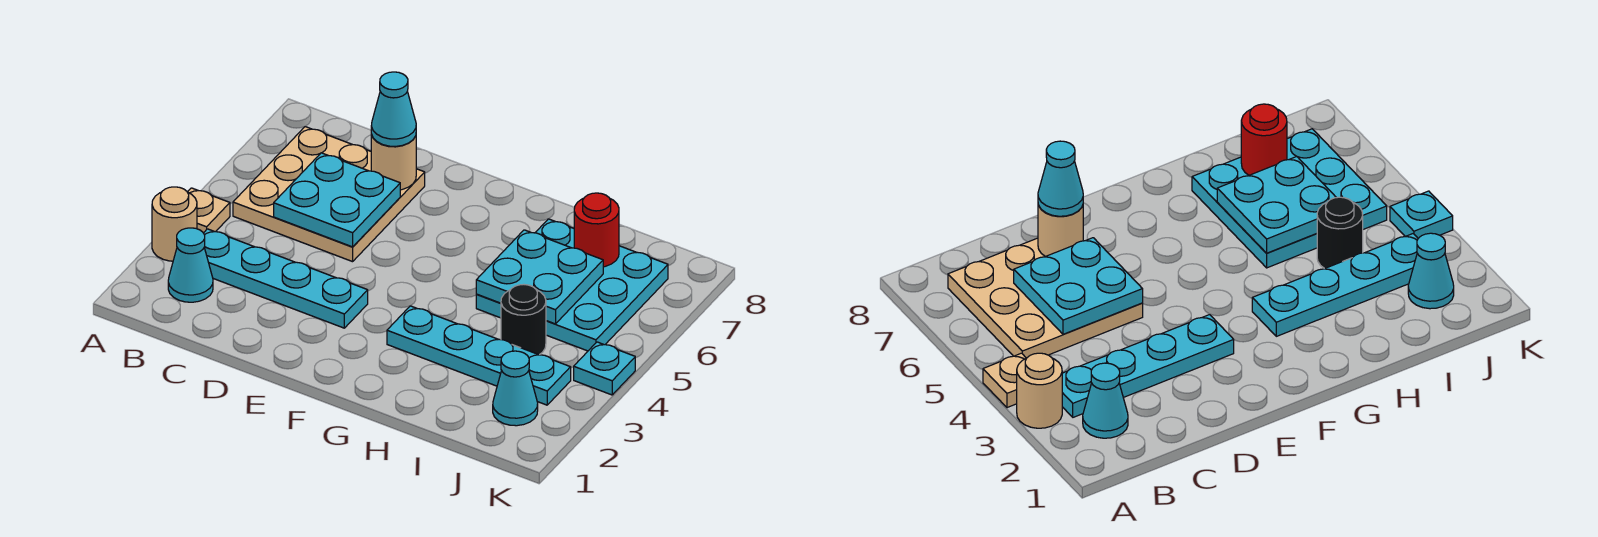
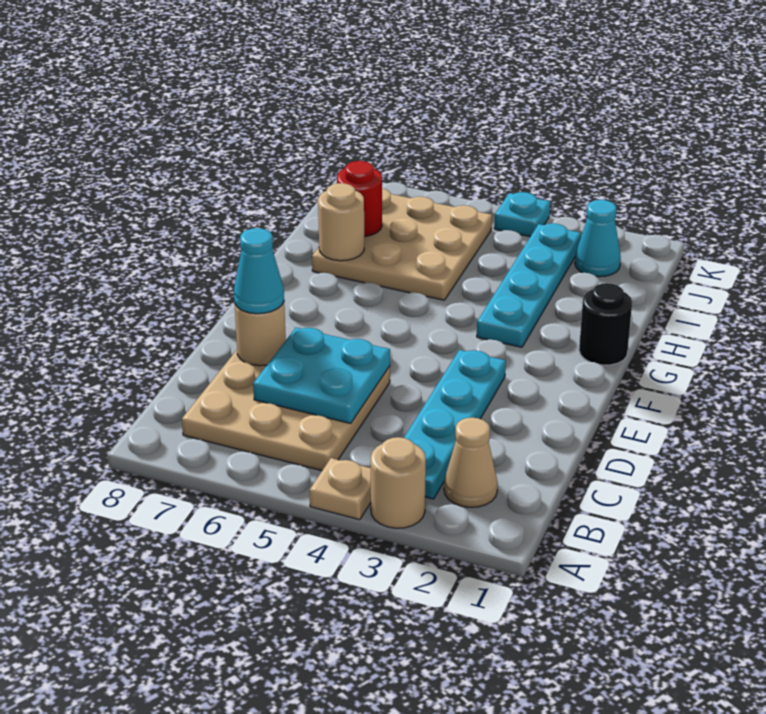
cyan cone B2 level 1 -> tan cone B2 level 1
cyan plate H5:J7 level 1 -> tan plate H5:J7 level 1
cyan plate H5:I6 level 2 -> none
none -> tan round brick H7 level 2
black round brick I4 level 1 -> black round brick G1 level 1

